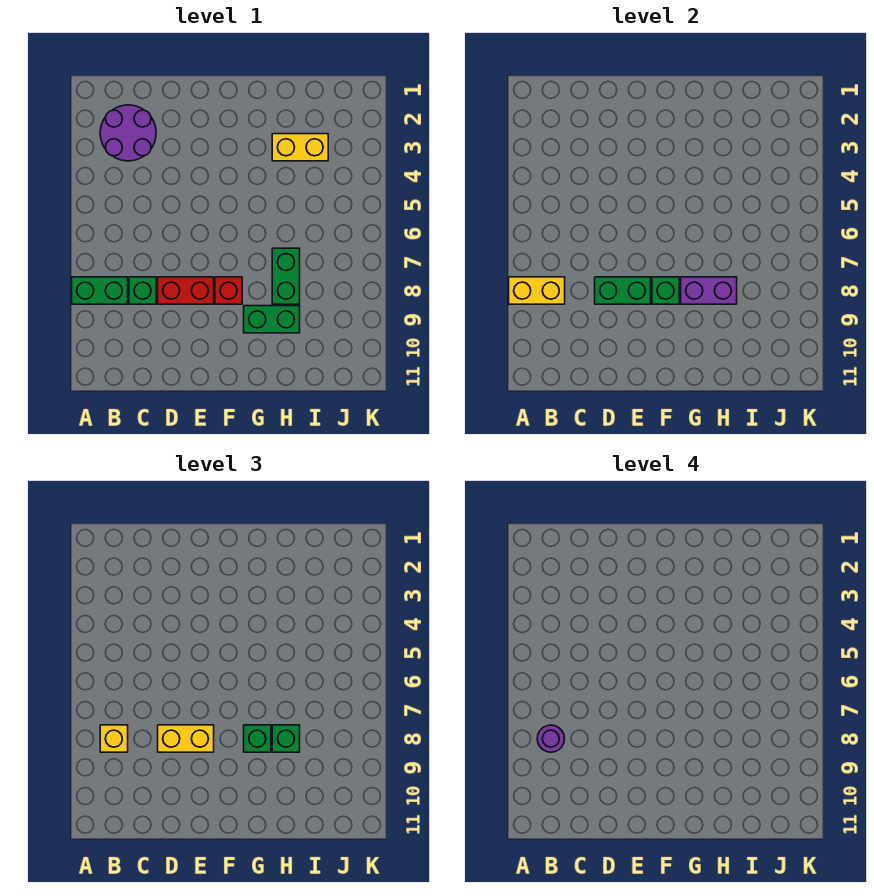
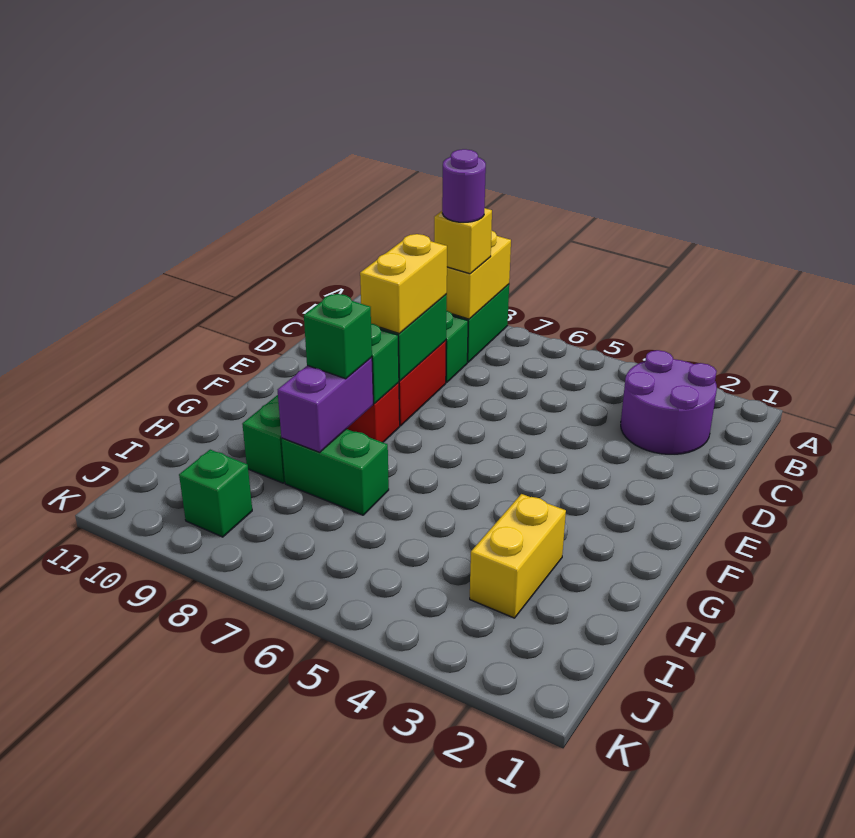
green brick H8 level 3 -> green brick J9 level 1

